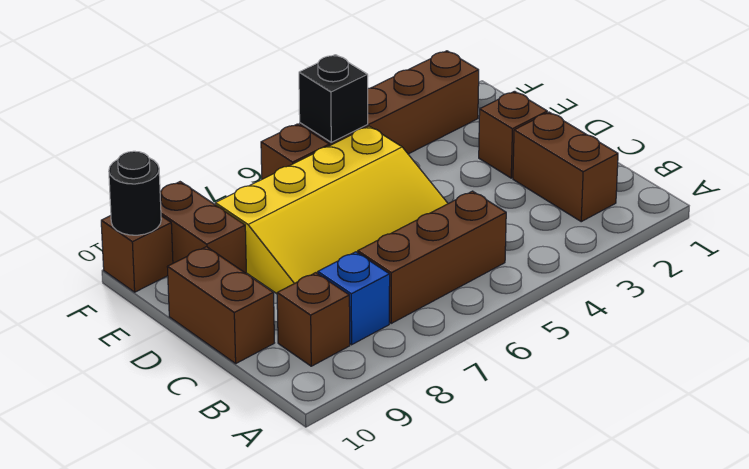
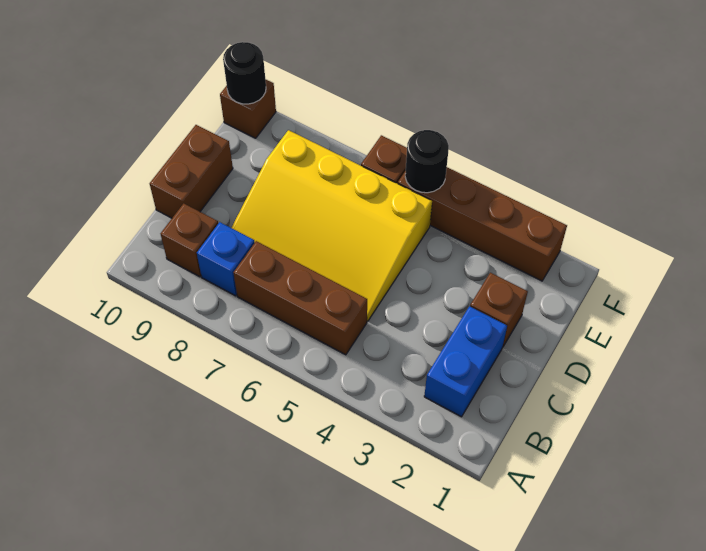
brown brick B2:C2 level 1 -> blue brick B2:C2 level 1
brown brick E9:F9 level 1 -> none
black brick F5 level 2 -> black round brick F5 level 2

